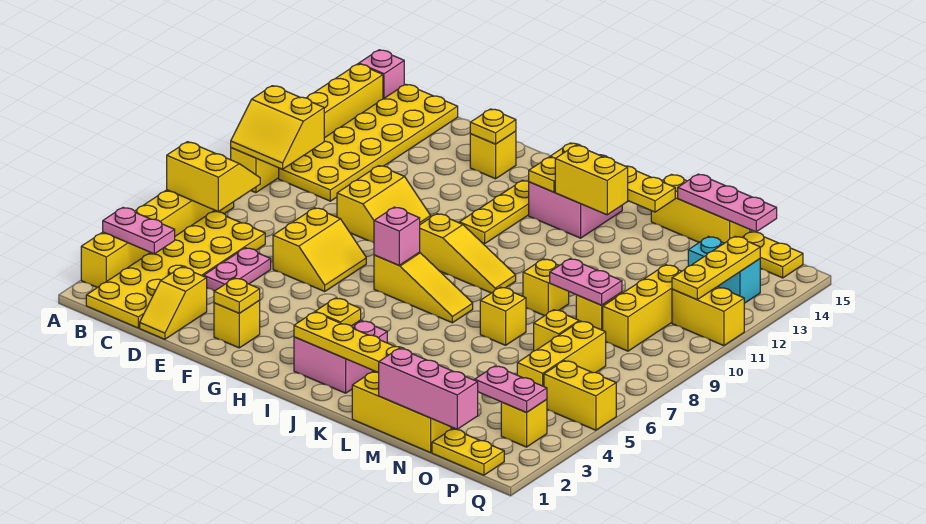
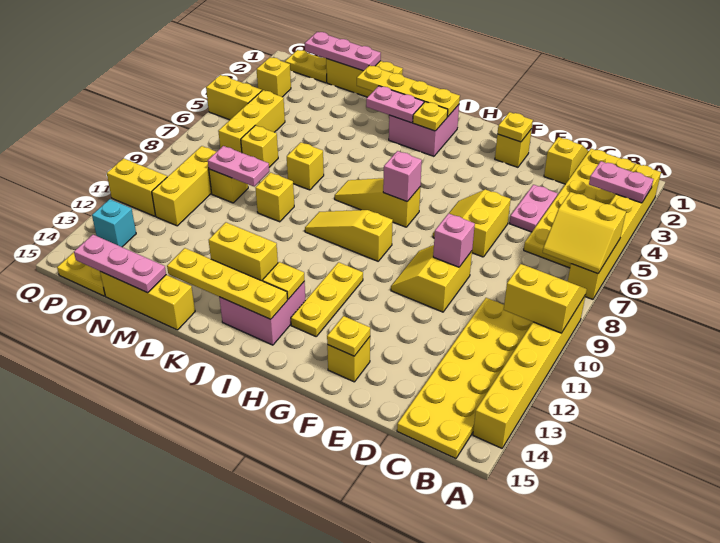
pink brick A15 level 1 -> pink brick E9 level 2
pink brick M1:O1 level 2 -> pink plate M1:O1 level 2
pink plate O3:P3 level 2 -> pink plate J3:K3 level 2
cyan brick O13:P13 level 1 -> cyan brick P13 level 1
yellow plate P11:P13 level 2 -> none

